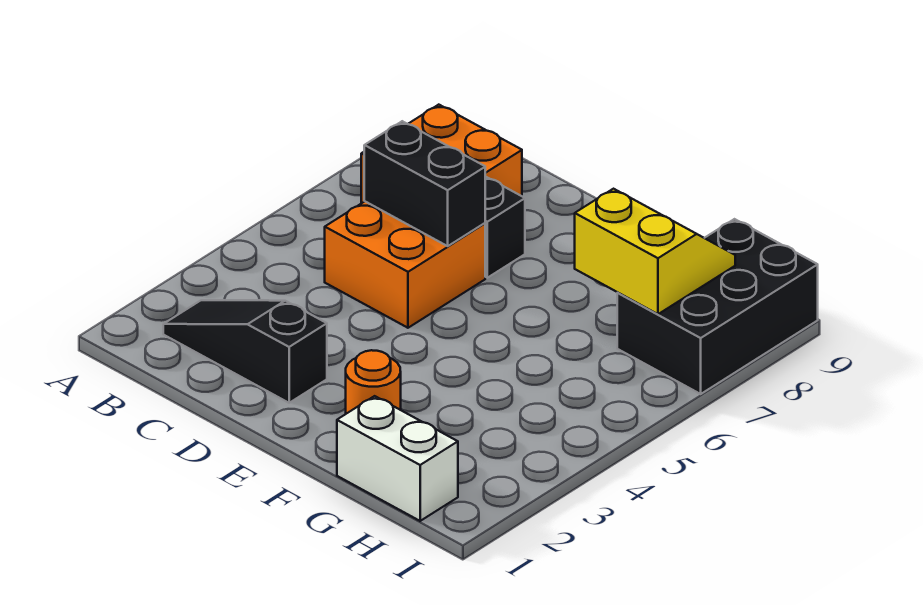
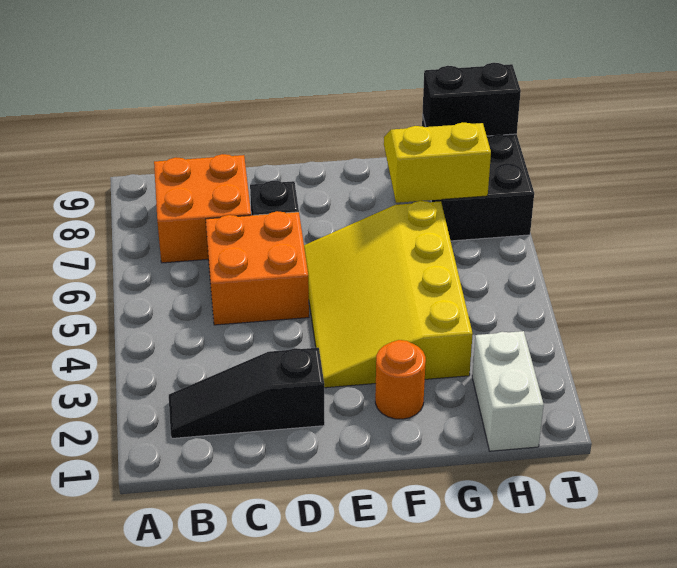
black brick C6:D6 level 2 -> black brick H9:I9 level 2
none -> yellow slope E3:G6 level 1 top G
white brick G1:H1 level 1 -> white brick H1:H2 level 1

